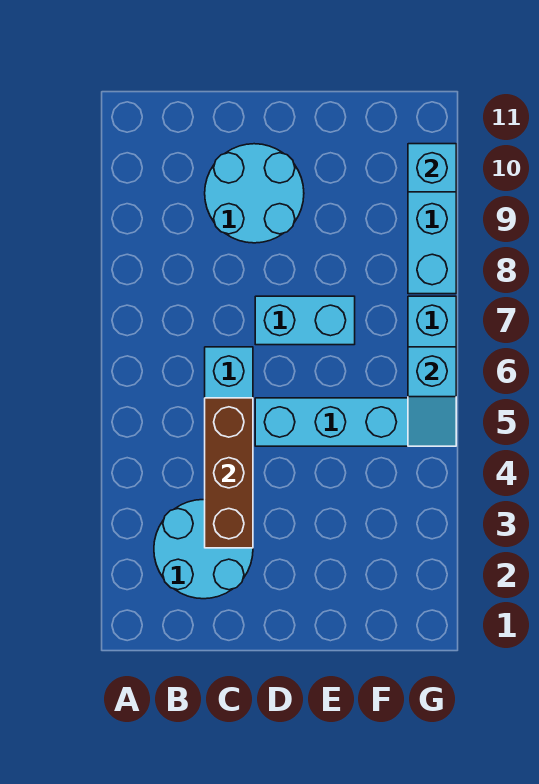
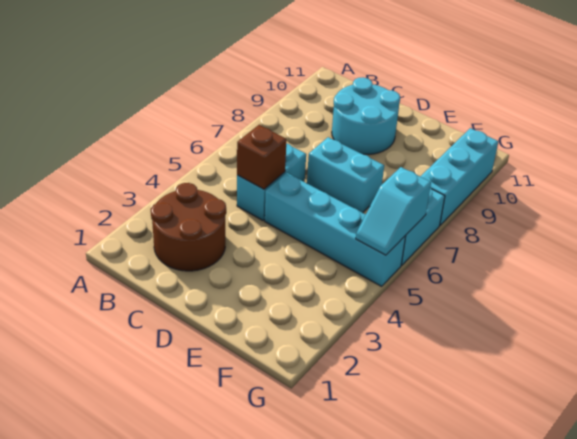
cyan round brick B2:C3 level 1 -> brown round brick B2:C3 level 1
brown brick C3:C5 level 2 -> brown brick C5 level 2
cyan brick G10 level 2 -> none

